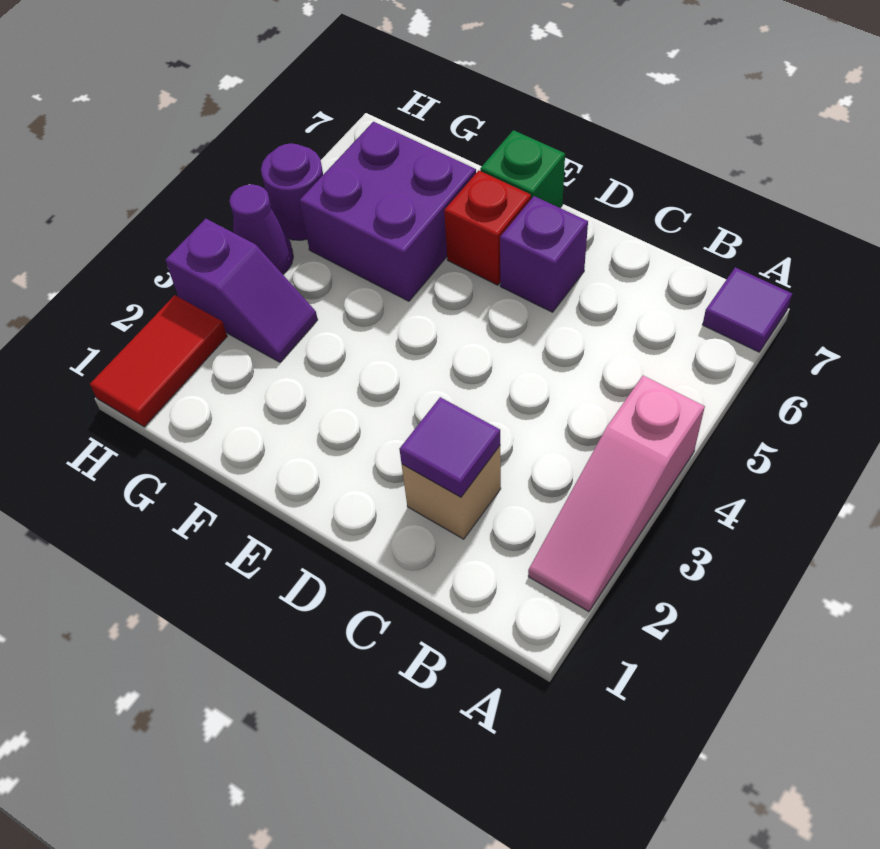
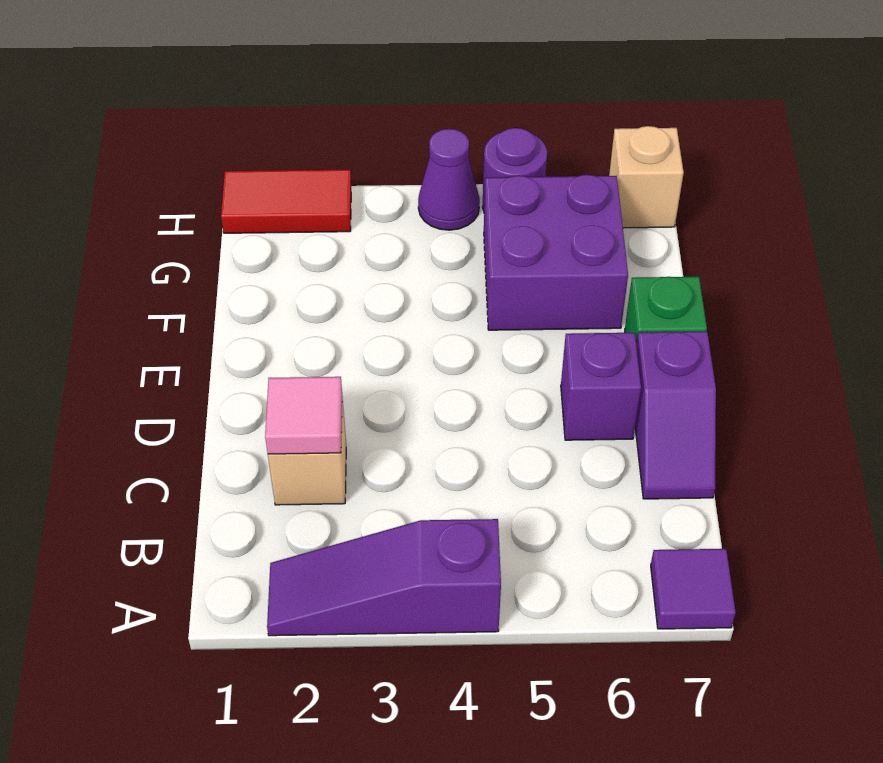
pink slope A2:A4 level 1 top 4 -> purple slope A2:A4 level 1 top 4
purple tile C2 level 2 -> pink tile C2 level 2
red brick E6 level 1 -> none
purple slope G3:H3 level 1 top H -> purple slope C7:D7 level 1 top D
none -> tan brick H7 level 1

